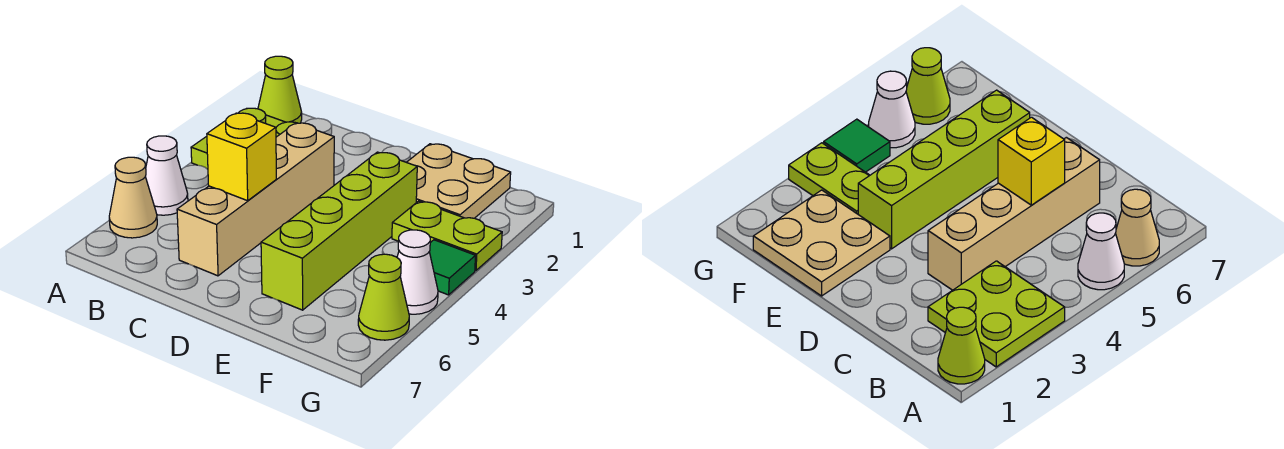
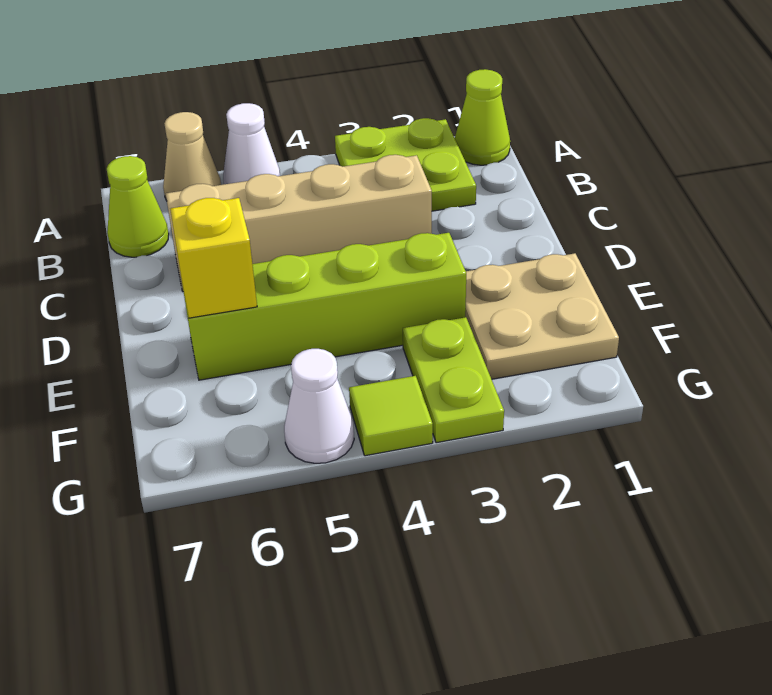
yellow brick C5 level 2 -> yellow brick E6 level 2
green tile G4 level 1 -> lime tile G4 level 1
lime cone G6 level 1 -> lime cone B7 level 1

